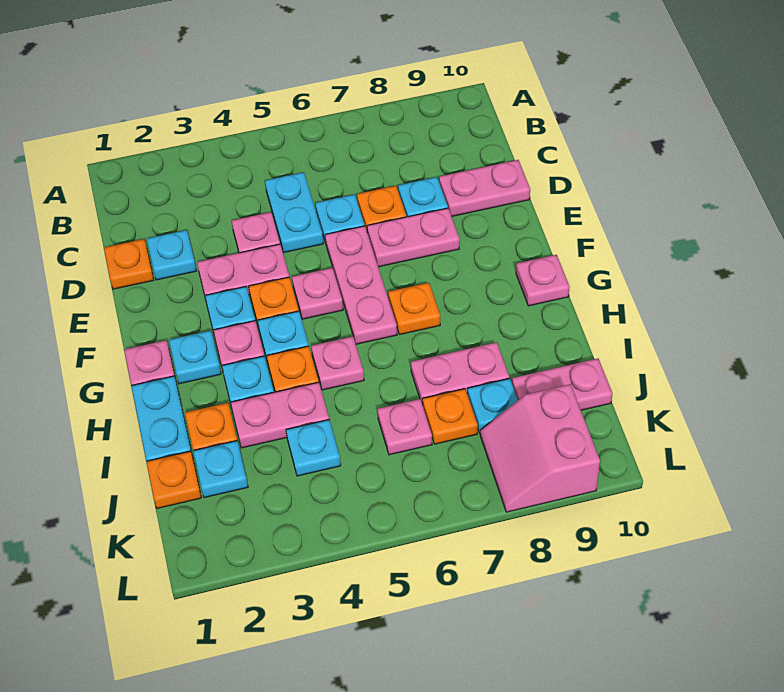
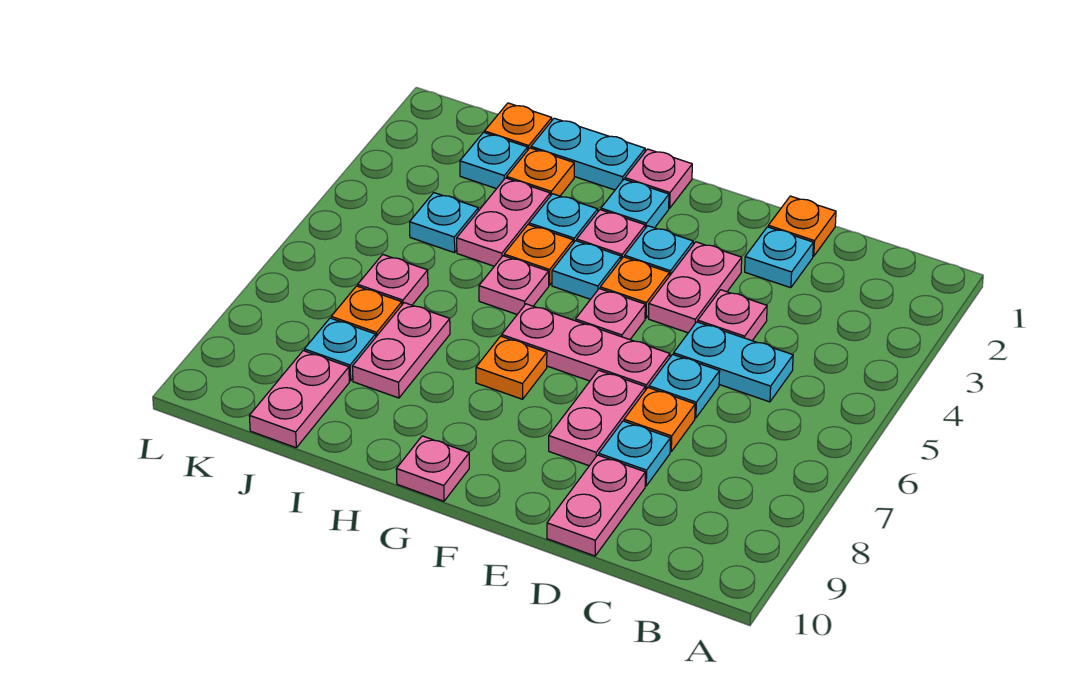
pink slope K8:L9 level 1 top 9 -> none

